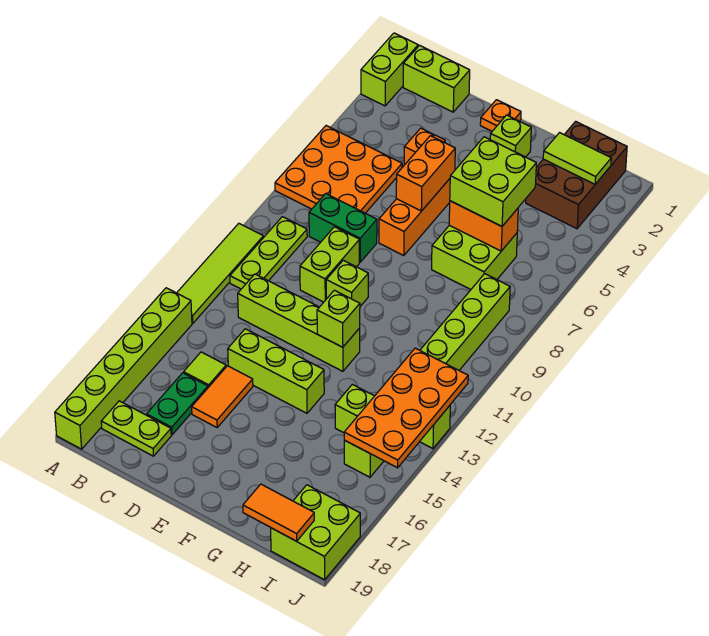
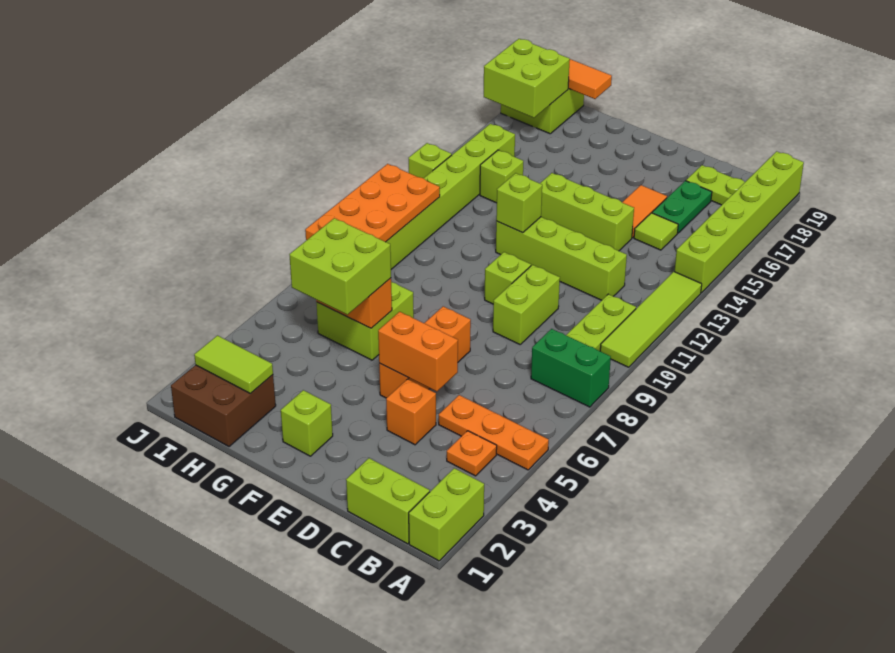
orange plate A5:C7 level 1 -> orange plate A5:C5 level 1
green brick C8:D8 level 1 -> green brick A8:B8 level 1
orange plate E1 level 1 -> orange plate B4 level 1
orange brick E5:E6 level 2 -> orange brick D5:E5 level 2
brown brick H1:I3 level 1 -> brown brick H1:I2 level 1
orange plate I12:J15 level 2 -> orange plate I8:J11 level 2
none -> lime brick I17:J18 level 2

